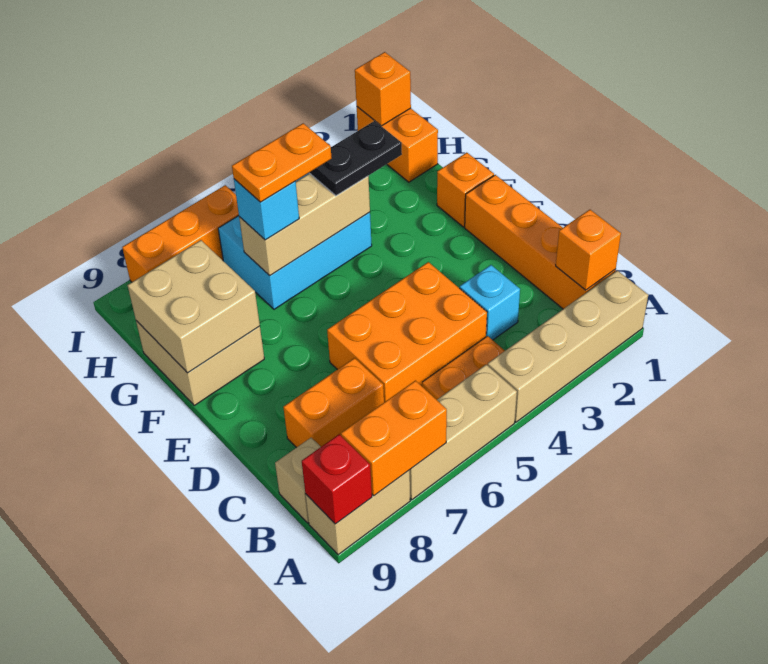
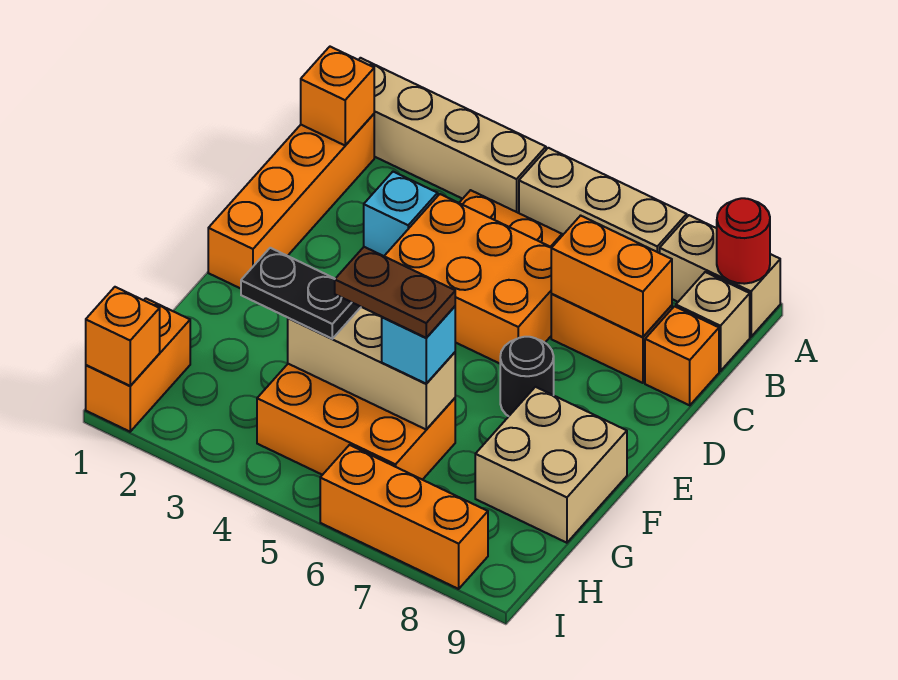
orange brick A7:A8 level 2 -> orange brick C7:C8 level 2
red brick A9 level 2 -> red round brick A9 level 2
none -> black round brick E7 level 1
orange brick F1 level 1 -> orange brick C9 level 1
tan brick F8:G9 level 2 -> none
cyan brick G4:H6 level 1 -> orange brick G4:H6 level 1
orange plate G5:G6 level 4 -> brown plate G5:G6 level 4

